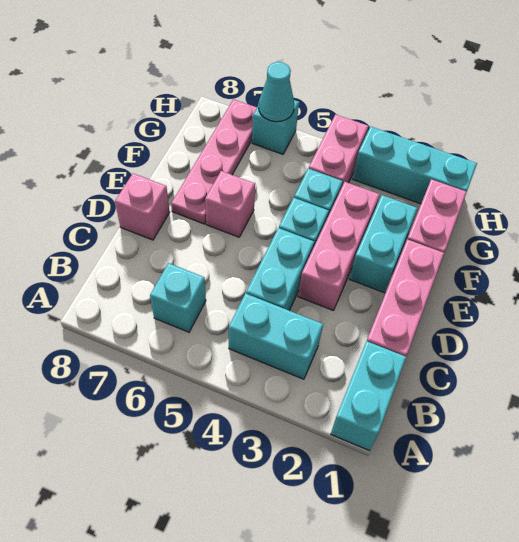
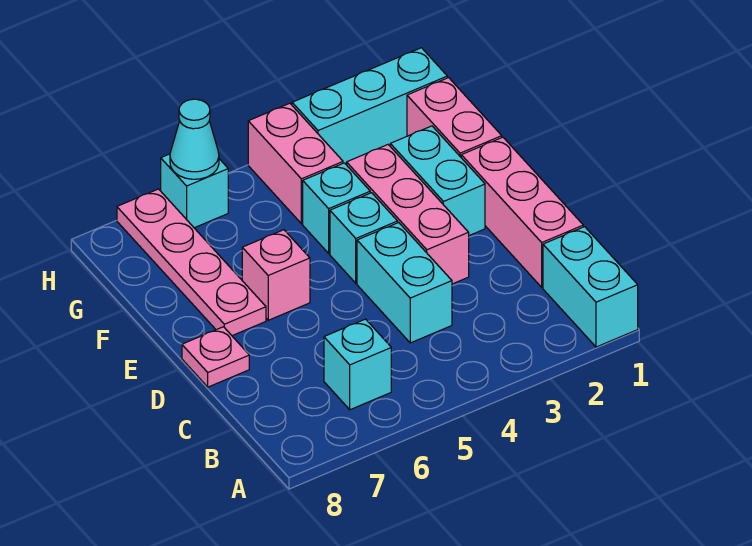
cyan brick B3:B4 level 1 -> none
pink brick D8 level 1 -> pink plate D8 level 1

